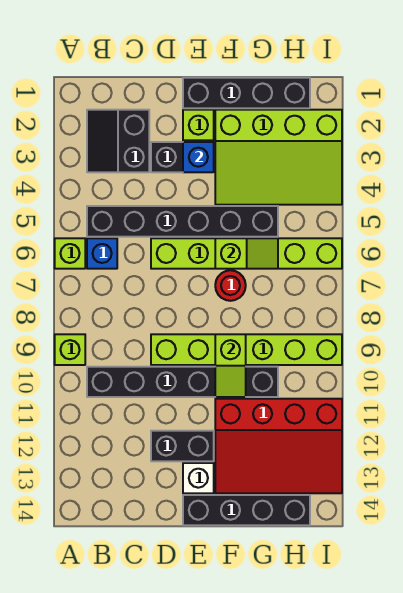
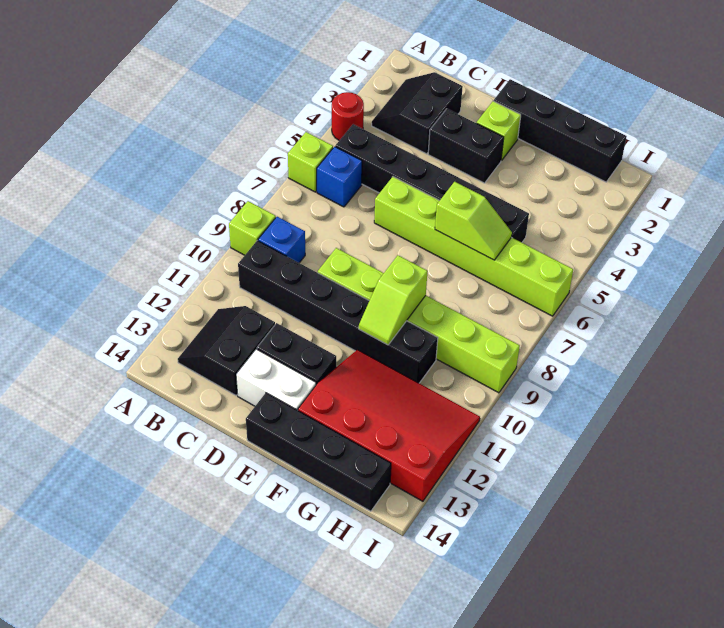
none -> black slope B12:C13 level 1 top C
blue brick E3 level 2 -> blue brick B9 level 1
white brick E13 level 1 -> white brick D13:E13 level 1
lime slope F2:I4 level 1 top 2 -> none
red round brick F7 level 1 -> red round brick A4 level 1
red slope F11:I13 level 1 top 11 -> red slope F11:I13 level 1 top 13

